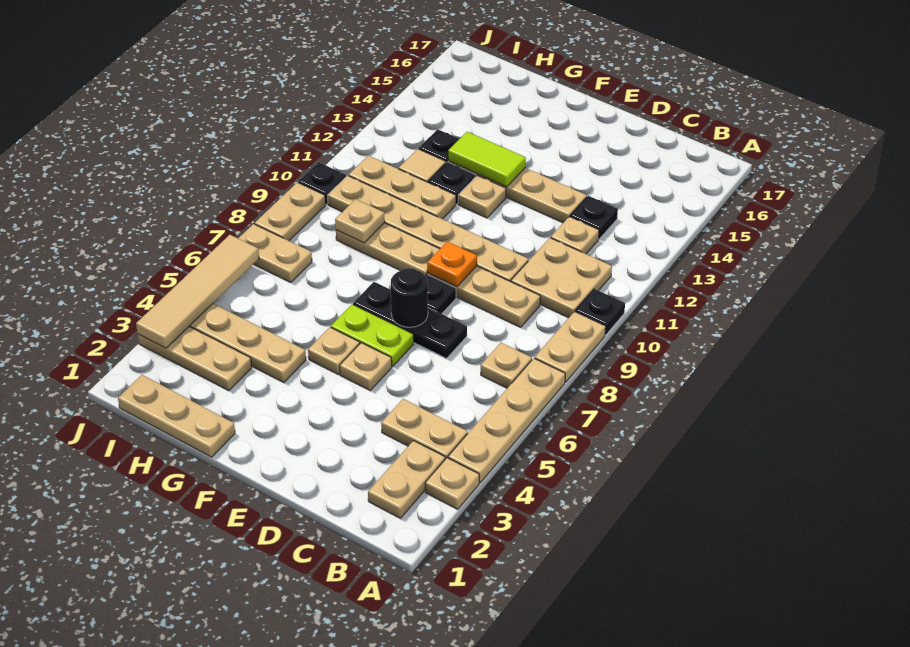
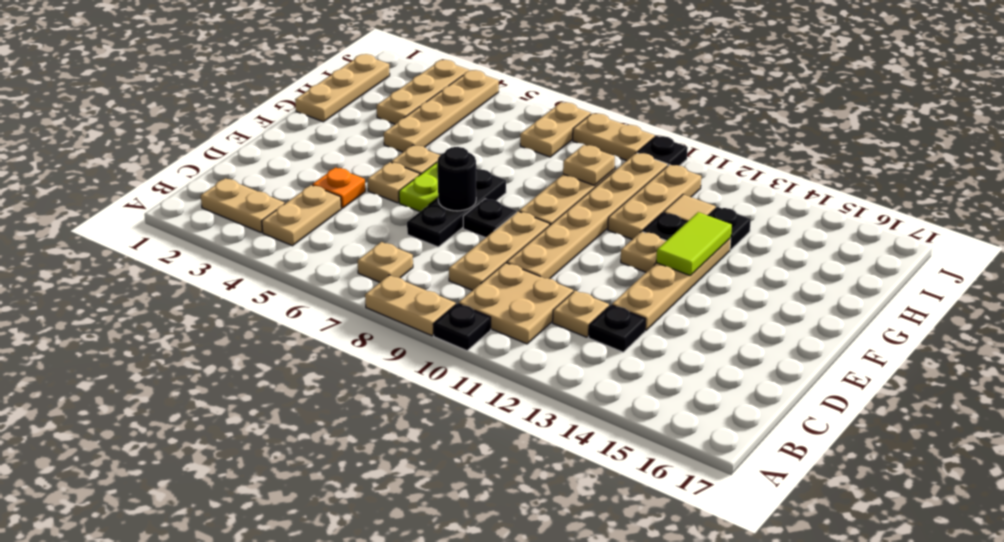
tan plate A3 level 1 -> none
tan plate A4:A7 level 1 -> none
orange plate E9 level 2 -> orange plate D4 level 1
tan tile J3:J6 level 2 -> none

